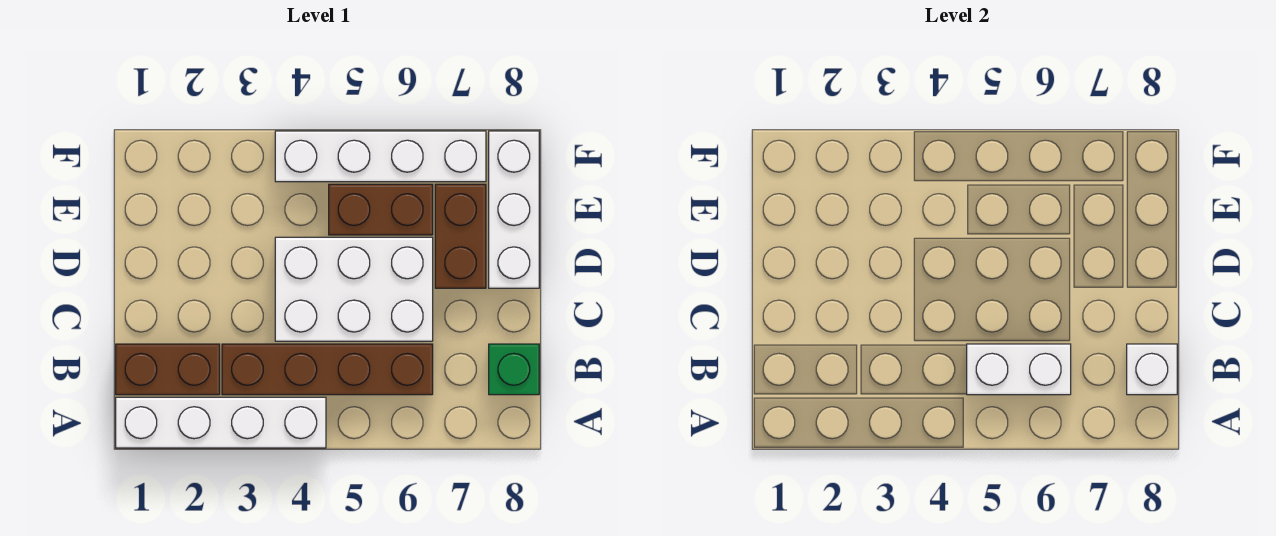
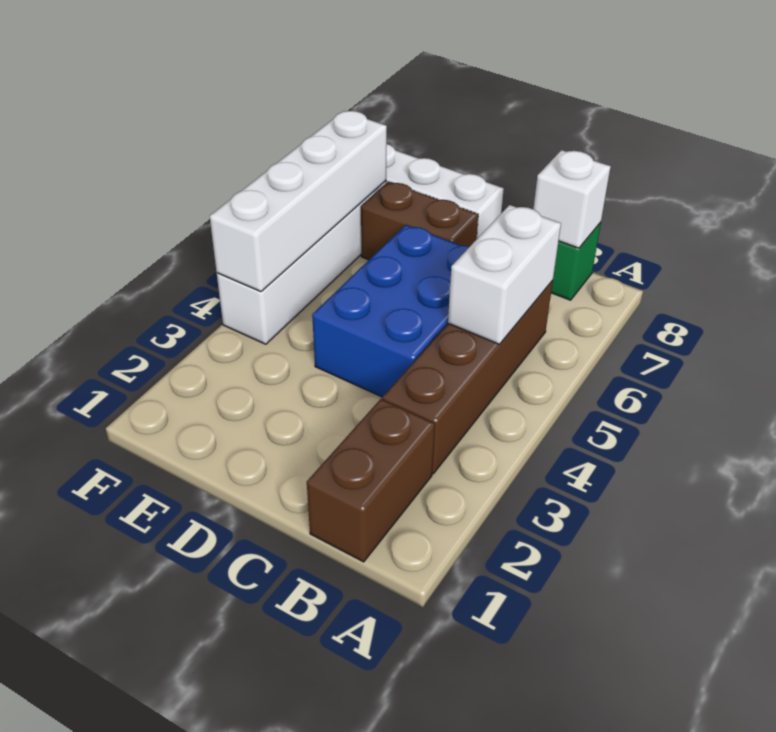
white brick A1:A4 level 1 -> white brick F4:F7 level 2
white brick C4:D6 level 1 -> blue brick C4:D6 level 1
brown brick E5:E6 level 1 -> none

